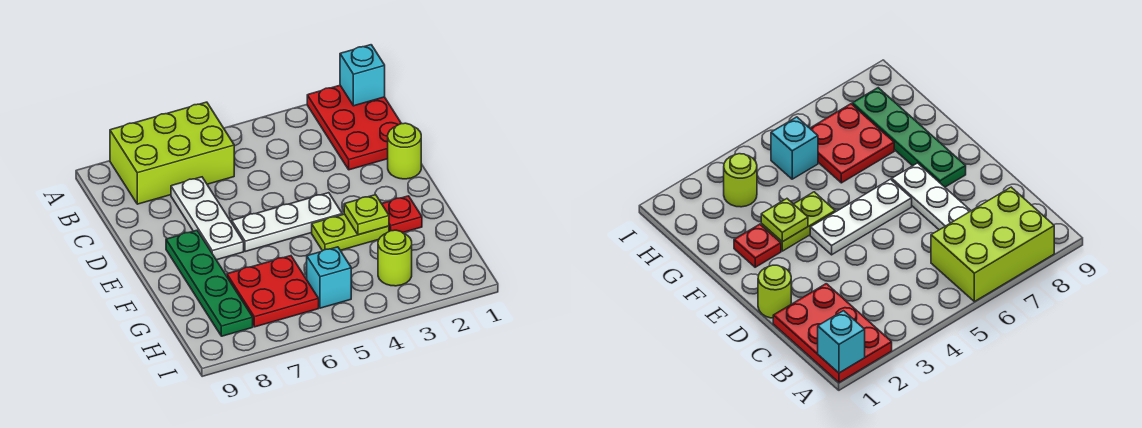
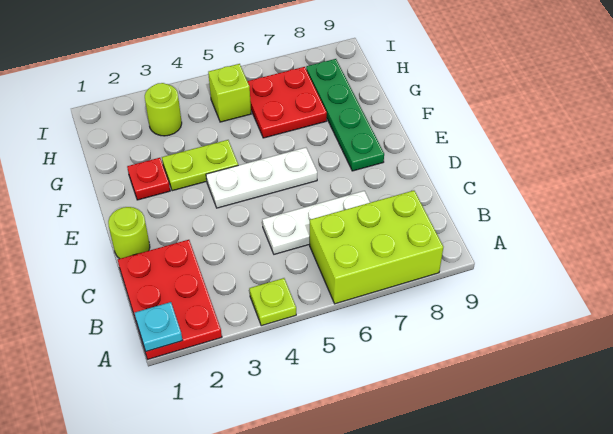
cyan brick A1 level 2 -> cyan plate A1 level 2
white plate C7:E7 level 1 -> white plate C5:C7 level 1
lime plate F3 level 2 -> lime plate A4 level 1
cyan brick H5 level 1 -> lime brick H5 level 1

